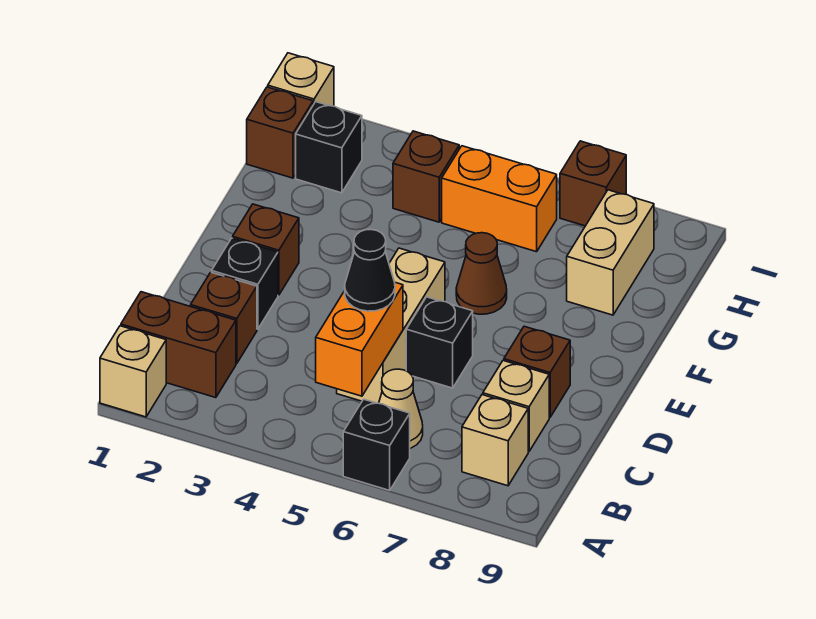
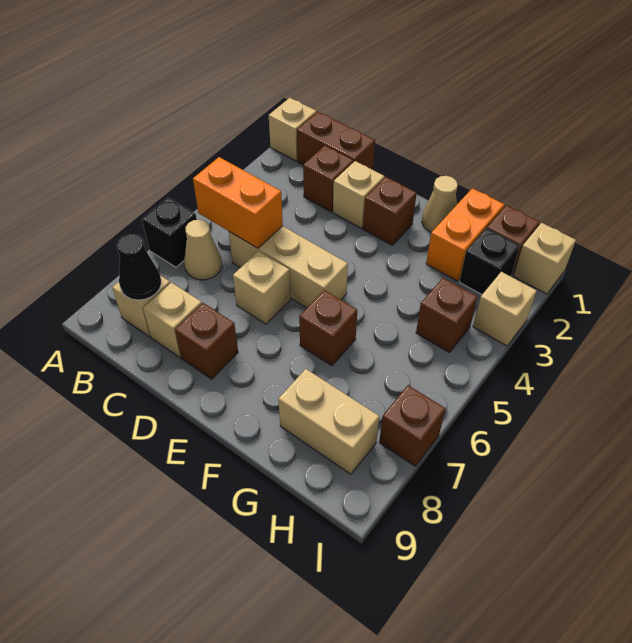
brown brick B1:B2 level 1 -> brown brick B1:C1 level 1
black cone C5 level 3 -> black cone B8 level 2
black brick D2 level 1 -> tan brick D2 level 1
black brick D6 level 1 -> tan brick D6 level 1
none -> tan cone F1 level 1
brown cone F6 level 1 -> brown brick F6 level 1
orange brick H5:H6 level 1 -> orange brick G1:G2 level 1
none -> tan brick I3 level 1

